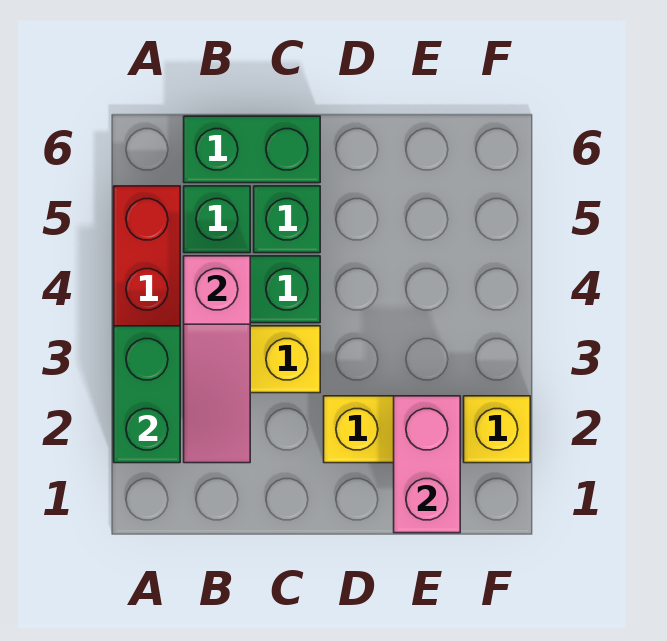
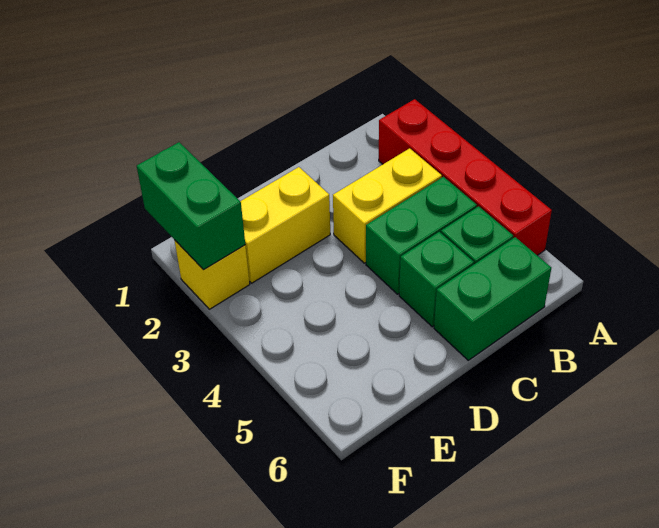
green brick A2:A3 level 2 -> green brick F1:F2 level 2
pink slope B2:B4 level 2 top 4 -> none
pink brick E1:E2 level 2 -> none

